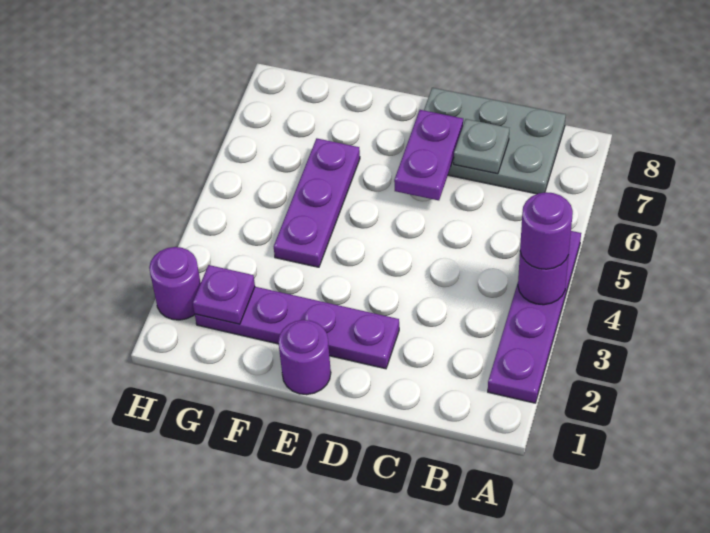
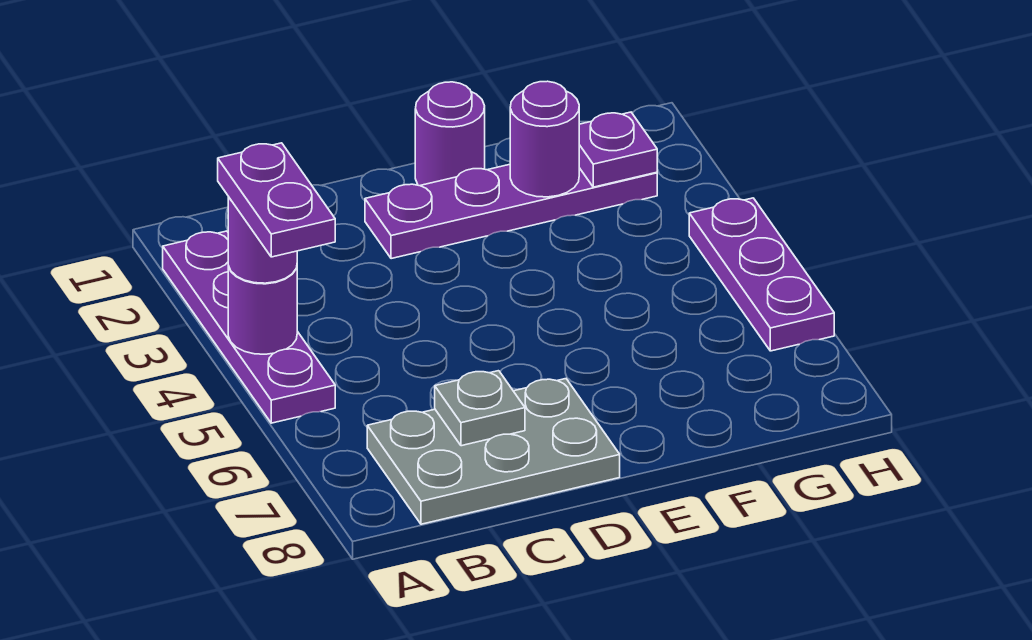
purple plate D6:D7 level 2 -> purple plate A4:A5 level 4
purple plate F4:F6 level 1 -> purple plate H4:H6 level 1
purple round brick H2 level 1 -> purple round brick F2 level 2

